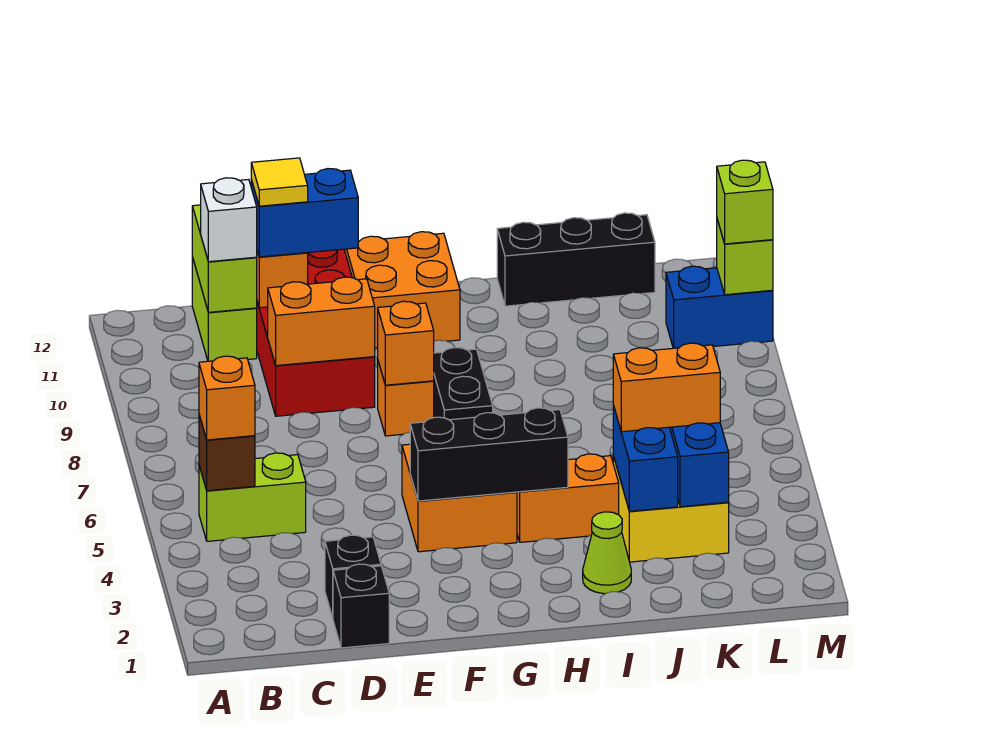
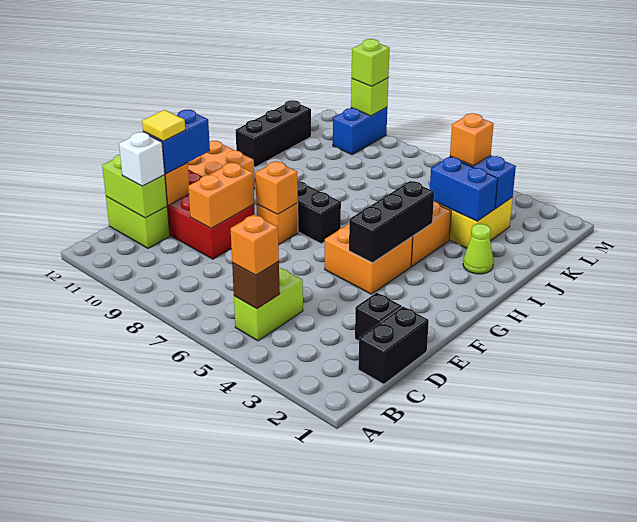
black brick D1 level 1 -> black brick C1:D1 level 1
orange brick J4:K4 level 3 -> orange brick K4 level 3

